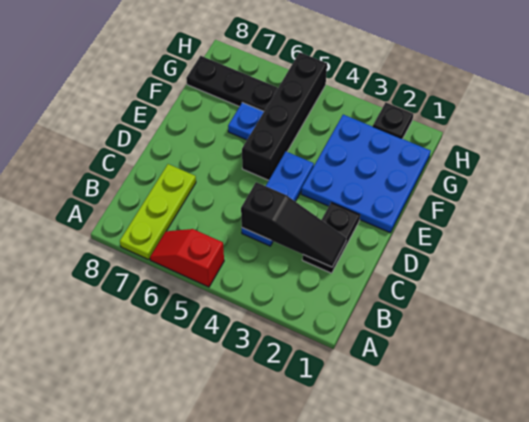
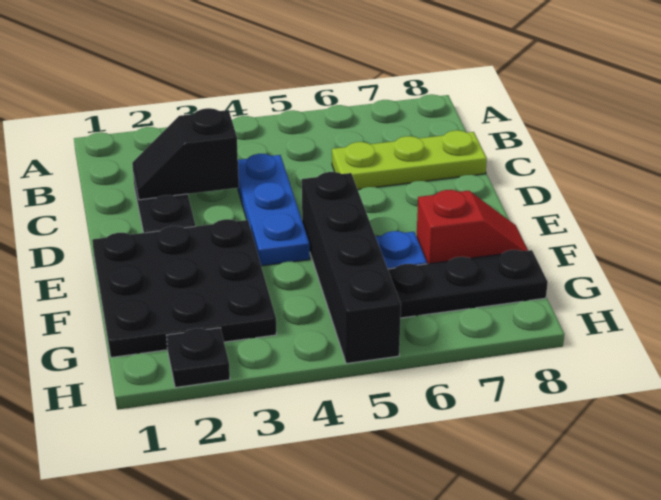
red slope A5:A6 level 1 top 5 -> red slope F7:F8 level 1 top 7
lime plate A7:C7 level 1 -> lime plate C6:C8 level 1
black slope C2:C4 level 2 top 4 -> black slope C2:C3 level 2 top 3
blue plate E1:G3 level 1 -> black plate E1:G3 level 1

